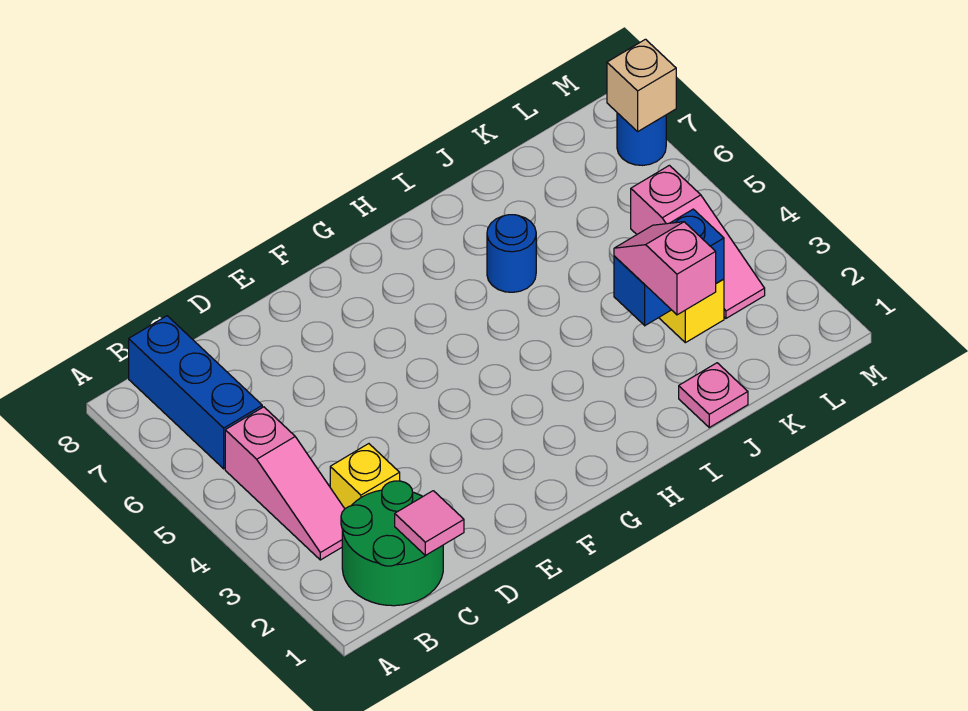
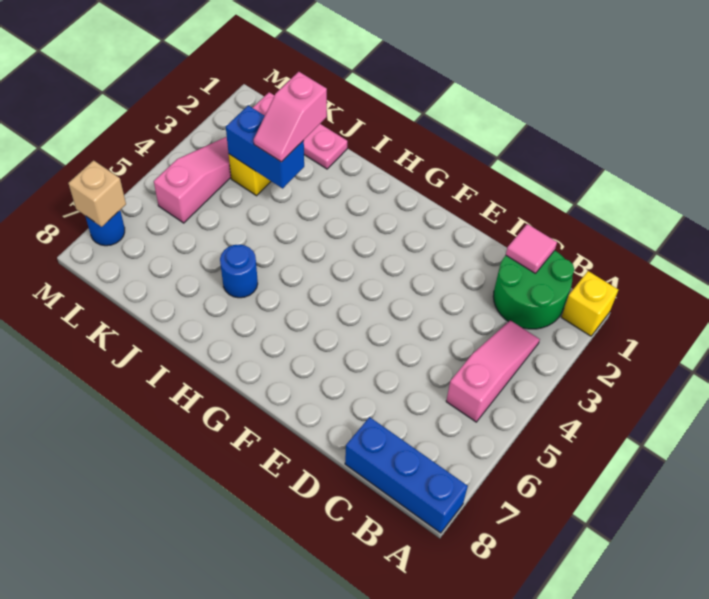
blue brick B6:B8 level 1 -> blue brick A8:C8 level 1
yellow brick C3 level 1 -> yellow brick A1 level 1
pink plate J1 level 1 -> pink plate J1:L1 level 1

